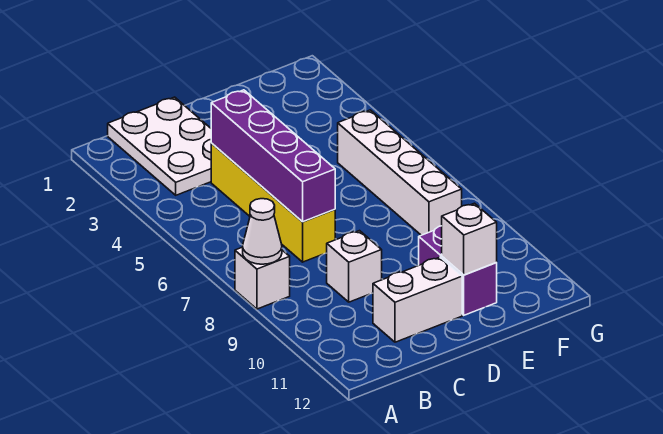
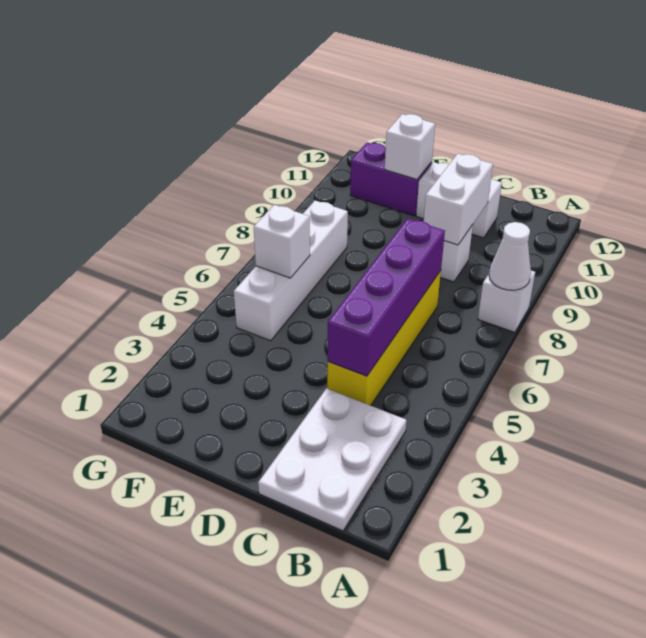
none -> white brick C9:C10 level 2
purple brick E10:E11 level 1 -> purple brick E11:F11 level 1
none -> white brick F6 level 2

